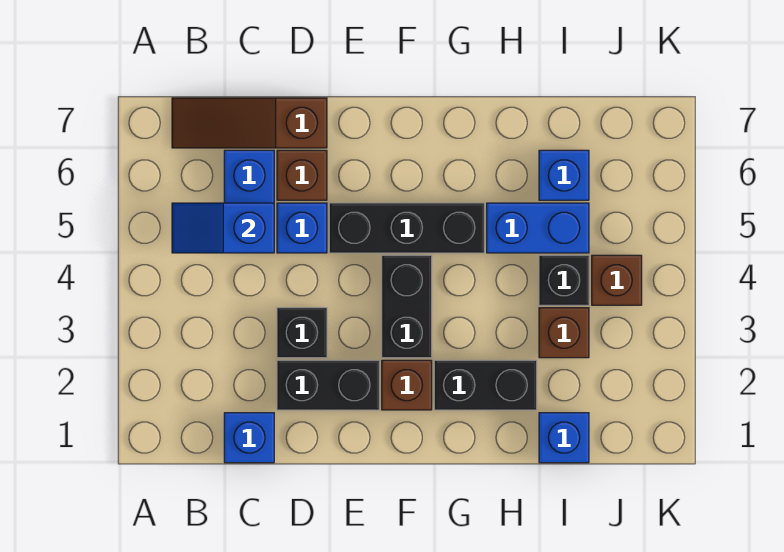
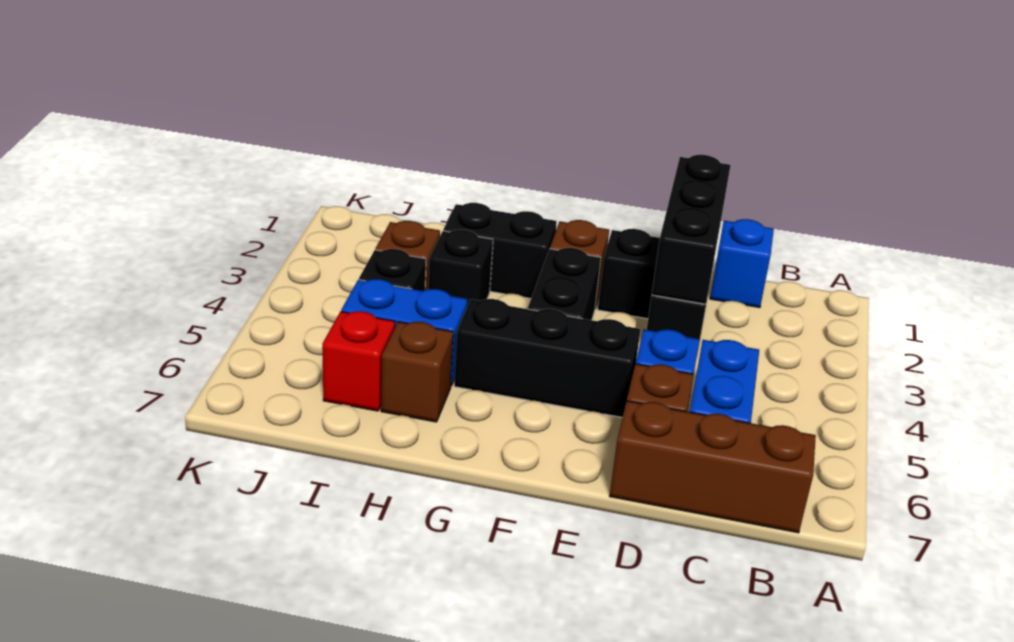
blue slope B5:C5 level 2 top C -> none
brown slope B7:D7 level 1 top D -> brown brick B7:D7 level 1
none -> black brick D1:D3 level 2
none -> black brick H3 level 1
blue brick I1 level 1 -> none
blue brick I6 level 1 -> red brick I6 level 1
brown brick J4 level 1 -> brown brick H6 level 1

